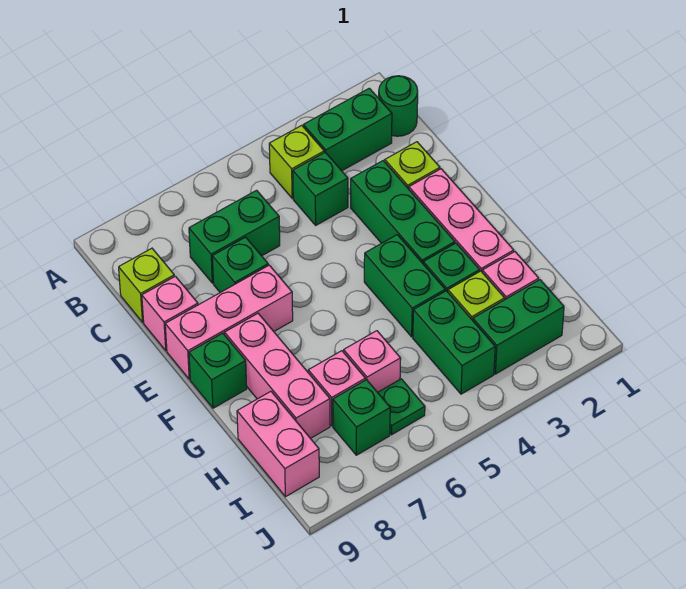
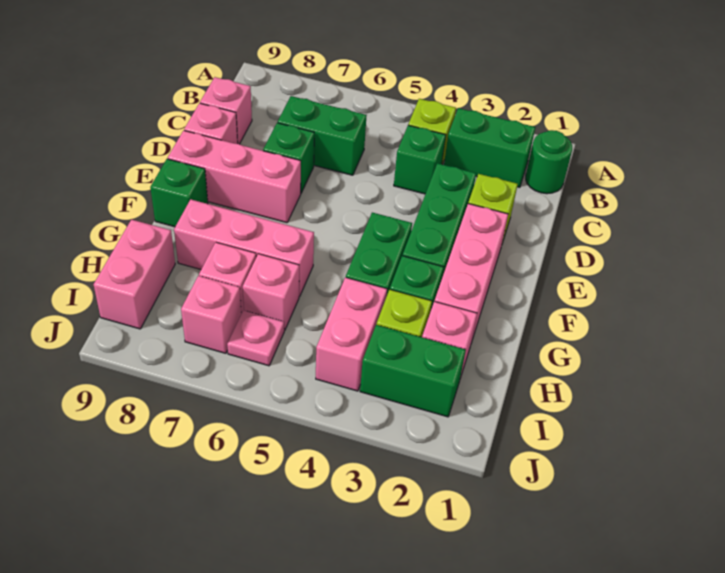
lime brick C9 level 1 -> pink brick C9 level 1
pink brick F8:H8 level 1 -> pink brick G6:G8 level 1
green brick H4:I4 level 1 -> pink brick H4:I4 level 1
green plate I6 level 1 -> pink plate I6 level 1
green brick I7 level 1 -> pink brick I7 level 1

